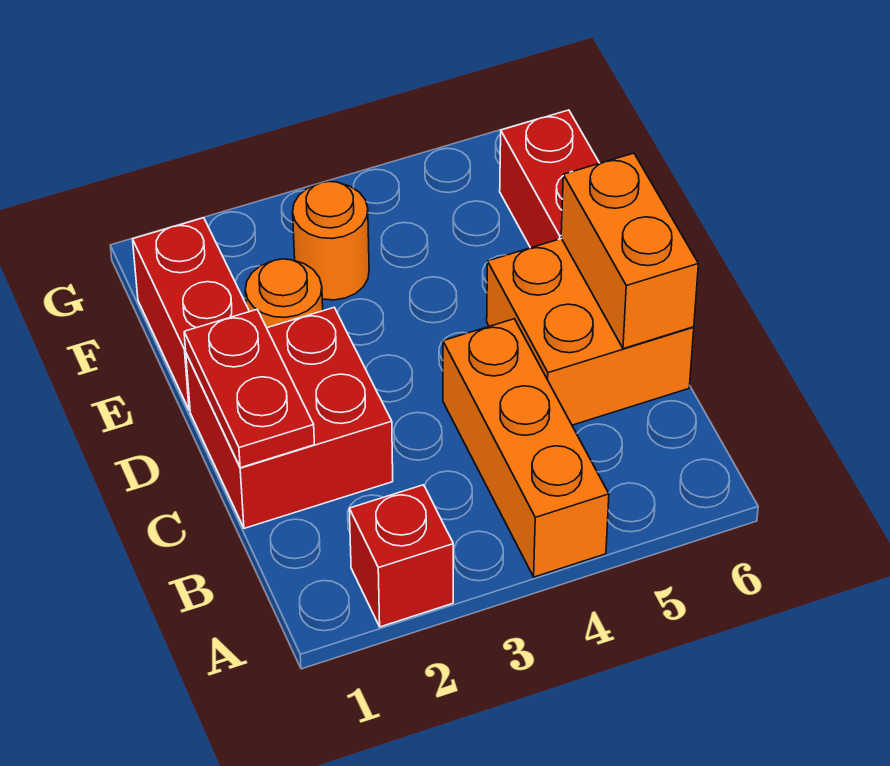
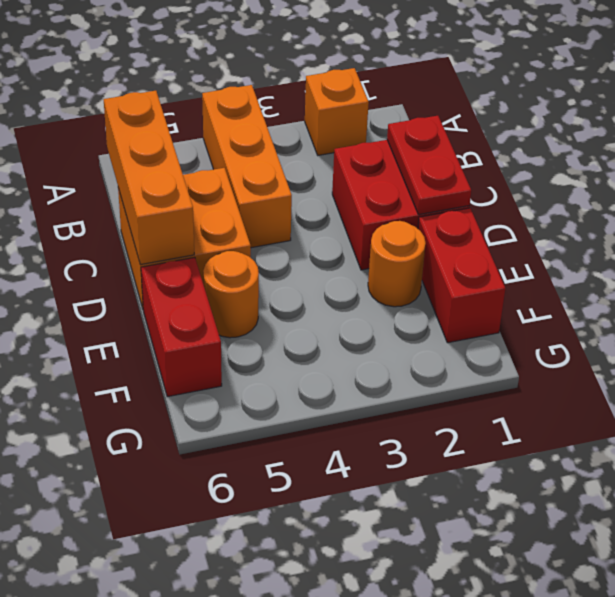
red brick A2 level 1 -> orange brick A2 level 1
orange brick C6:D6 level 2 -> orange brick B6:D6 level 2
orange round brick F3 level 1 -> orange round brick E5 level 1

